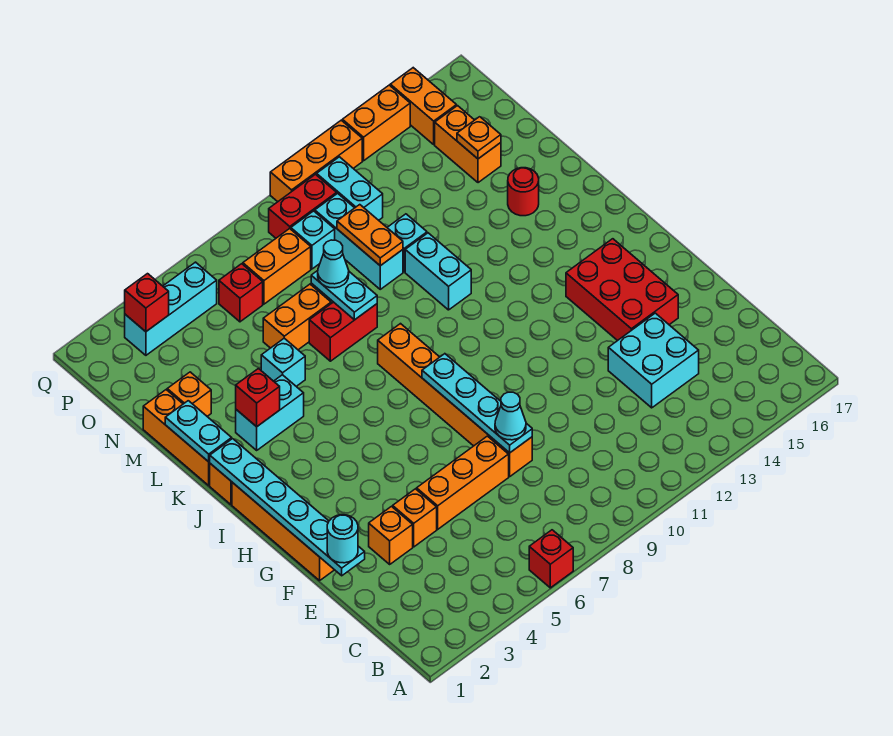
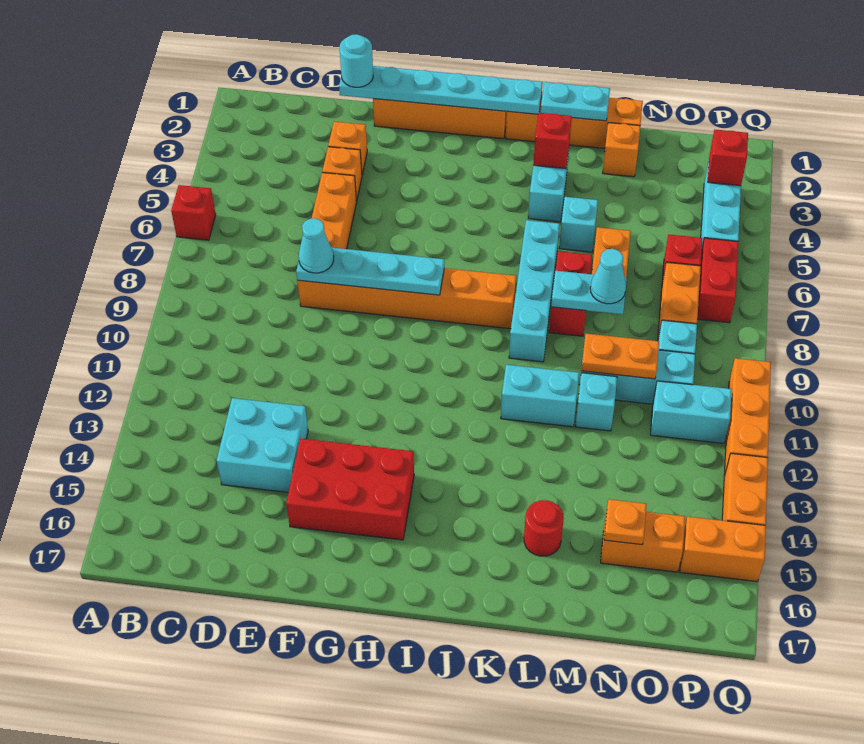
none -> cyan brick K6:K9 level 1
red brick P9:P10 level 1 -> red brick P6:P7 level 1

